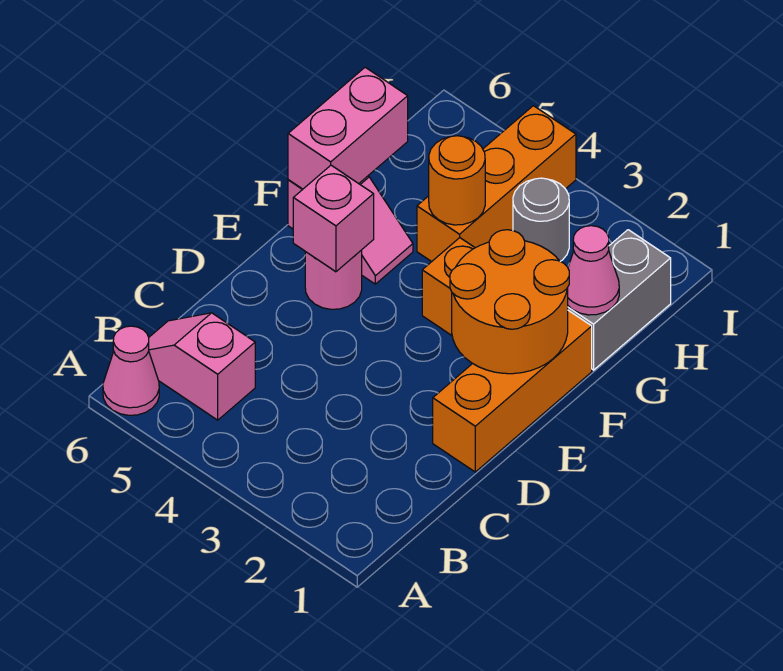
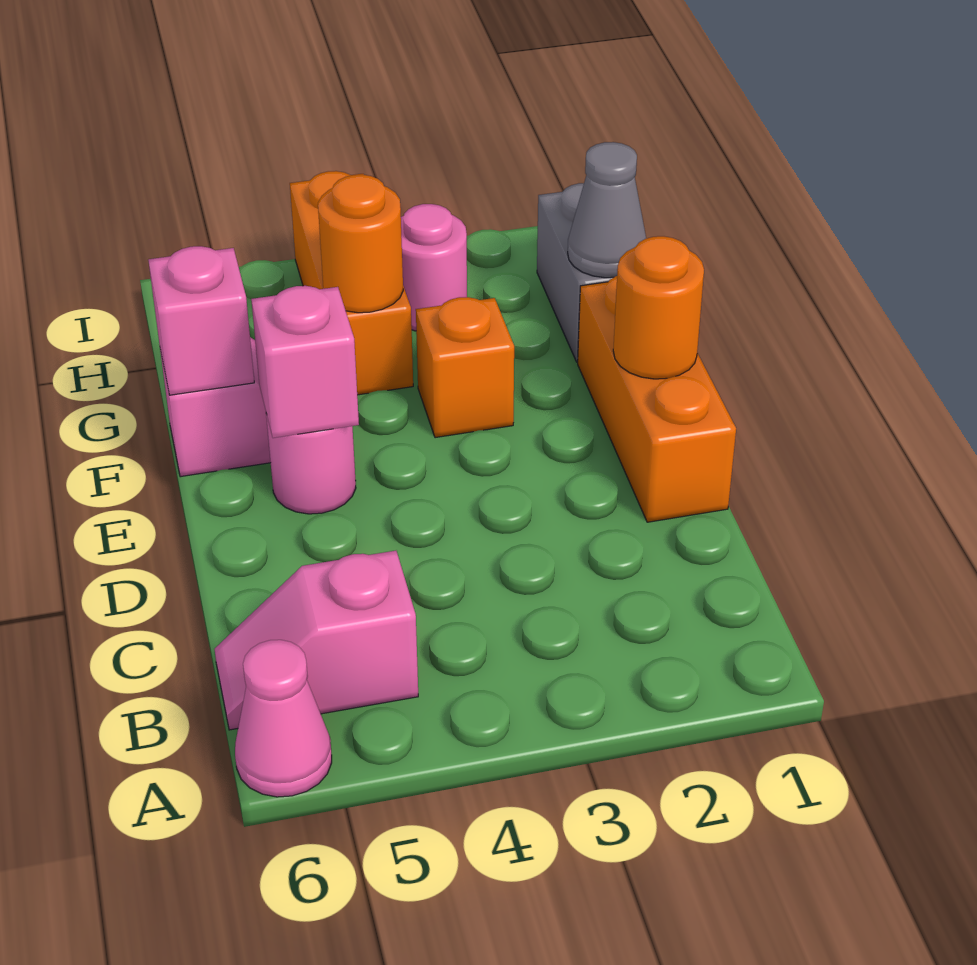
orange round brick E1:F2 level 2 -> orange round brick E1 level 2
pink brick F6:G6 level 2 -> pink brick F6 level 2
pink cone G1 level 2 -> grey cone G1 level 2
grey round brick H3 level 1 -> pink round brick H3 level 1

